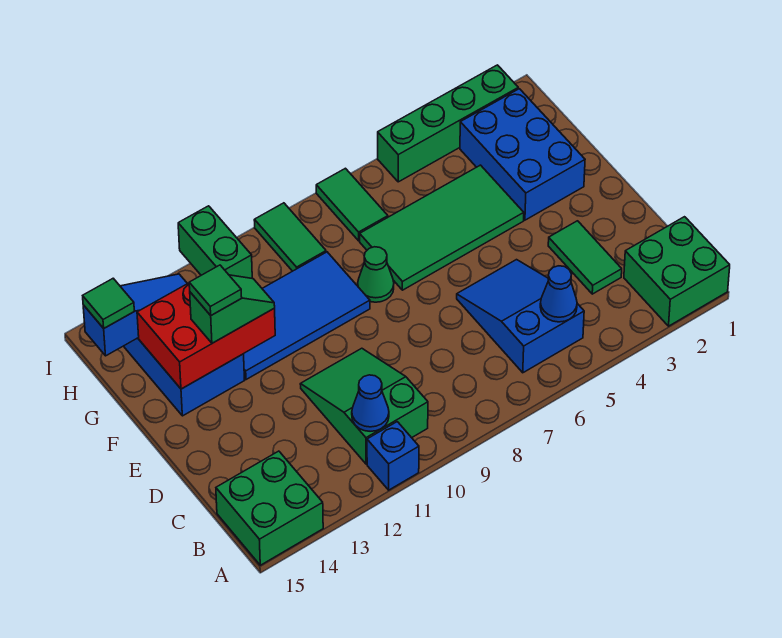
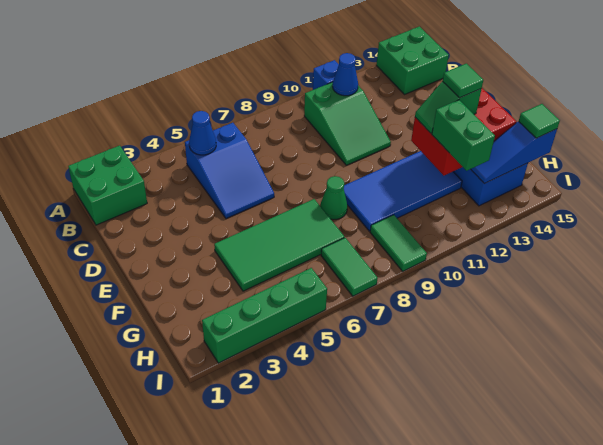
green tile C3:D3 level 1 -> none
blue brick F2:H3 level 1 -> none

